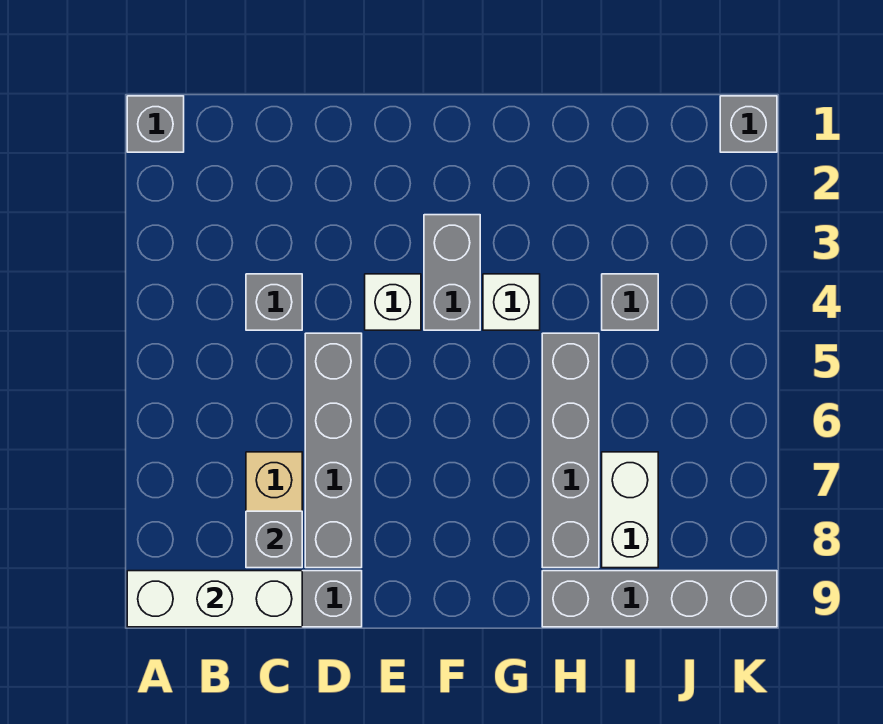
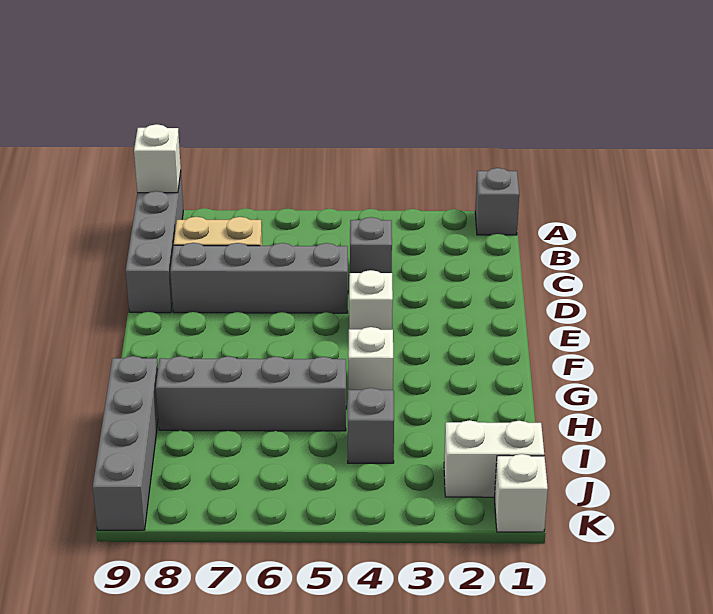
white brick A9:C9 level 2 -> white brick A9 level 2
grey brick C8 level 2 -> none
grey brick F3:F4 level 1 -> none
white brick I7:I8 level 1 -> white brick J1:J2 level 1
grey brick K1 level 1 -> white brick K1 level 1

